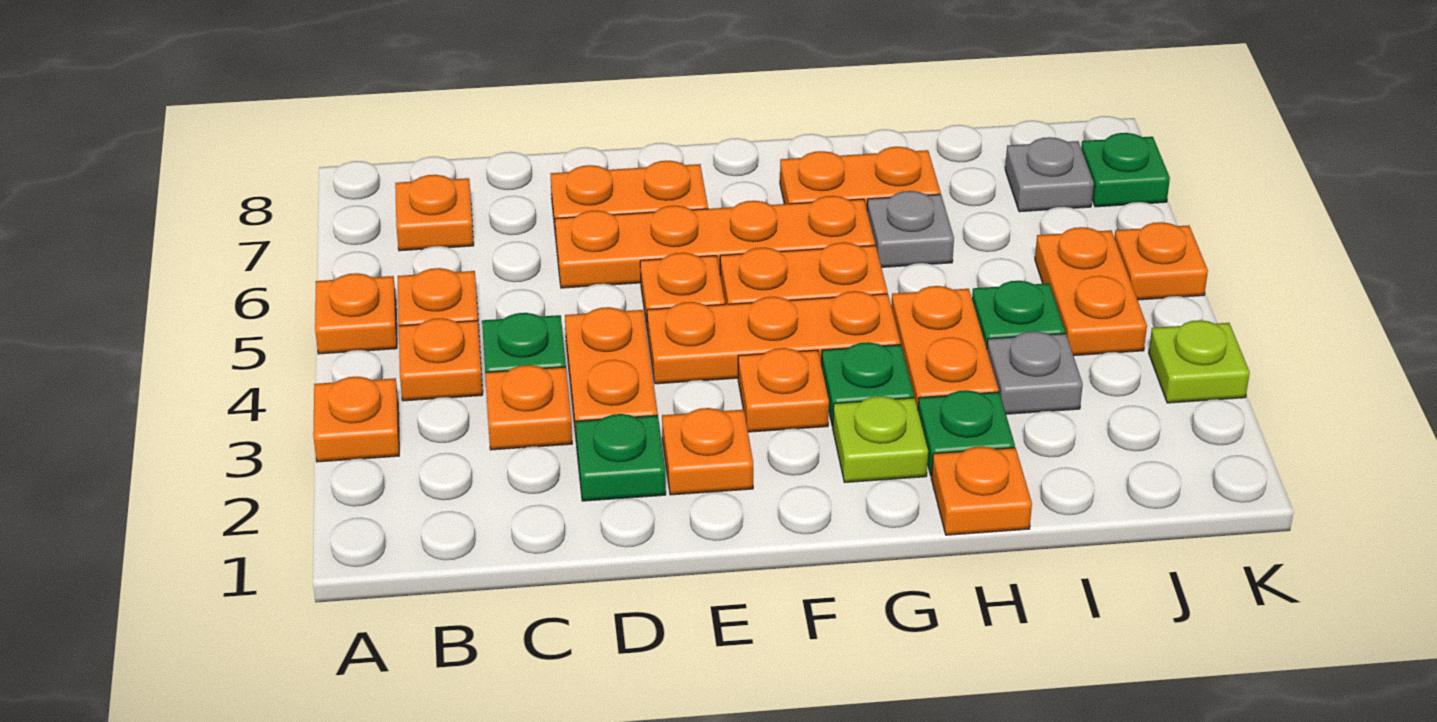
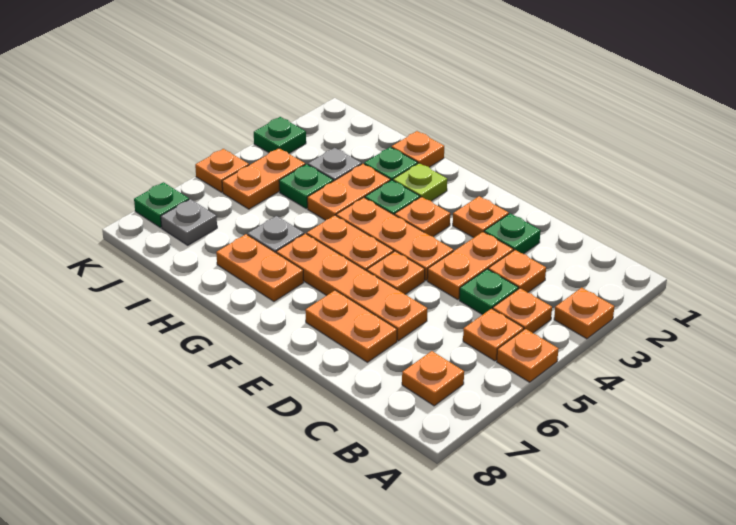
lime plate K3 level 1 -> green plate K3 level 1

